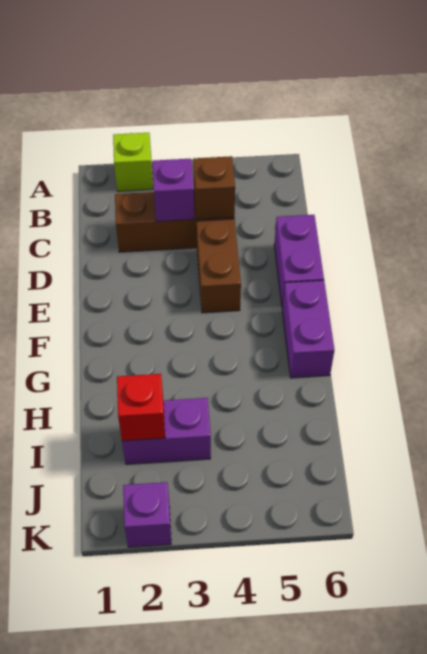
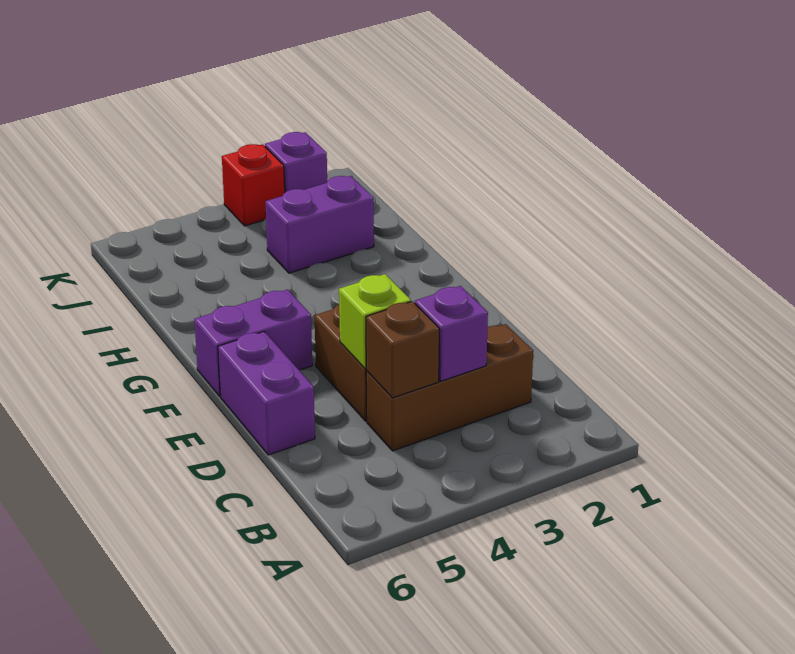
lime brick A2 level 1 -> lime brick D4 level 2
purple brick F6:G6 level 1 -> purple brick F5:F6 level 1
red brick I2 level 2 -> red brick K3 level 1

